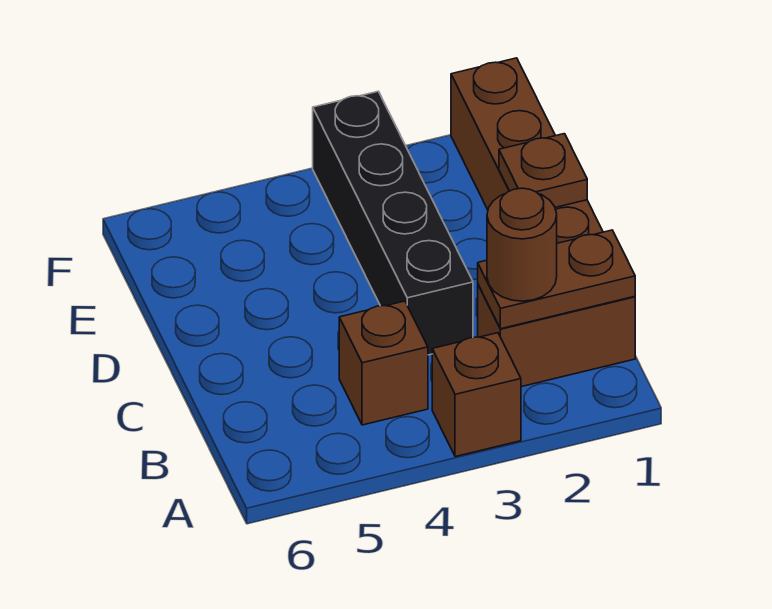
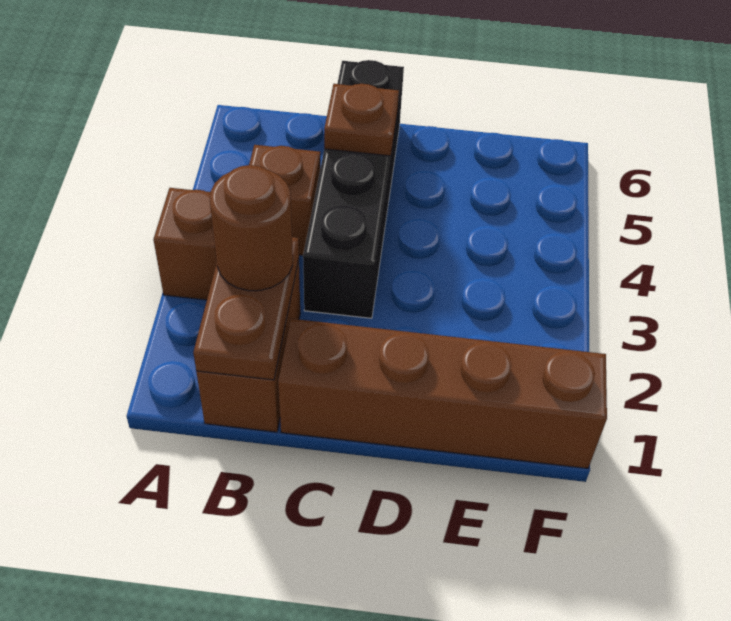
black brick C3:F3 level 1 -> black brick C3:C6 level 1
brown plate D1 level 2 -> brown plate C5 level 2

